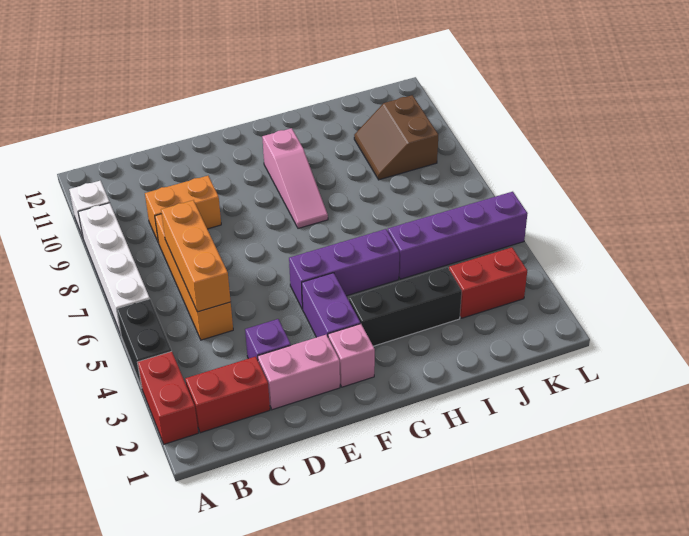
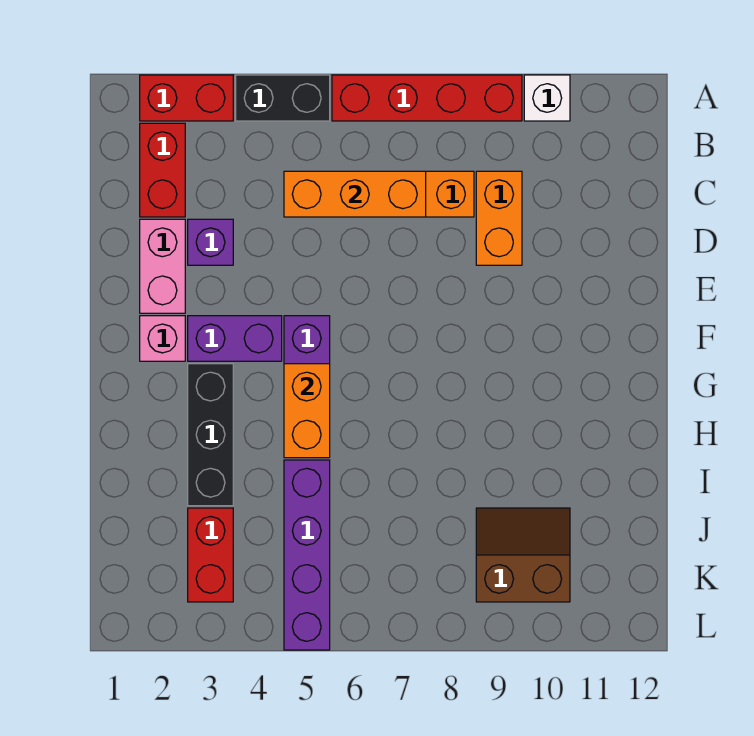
white brick A6:A9 level 1 -> red brick A6:A9 level 1
none -> orange brick G5:H5 level 2
pink slope G8:G10 level 1 top 10 -> none

